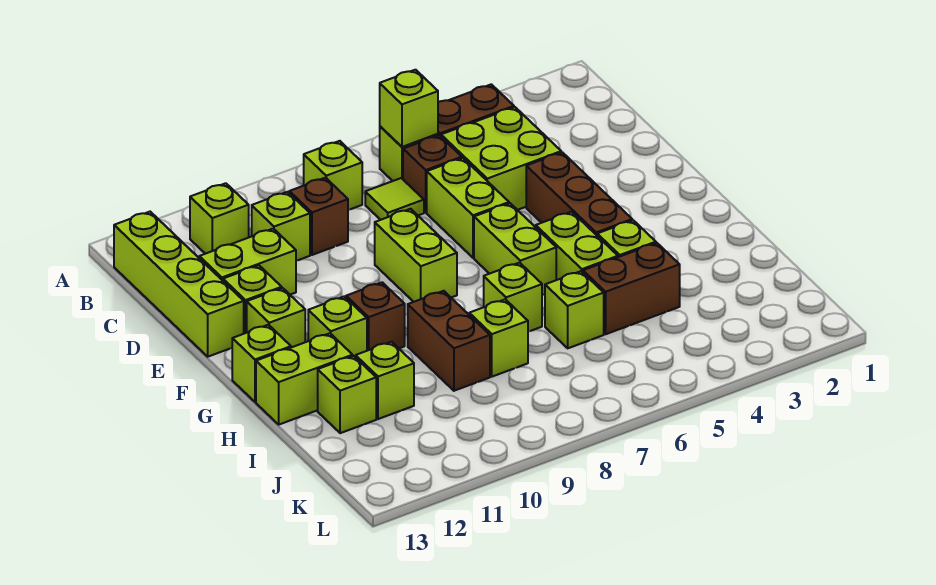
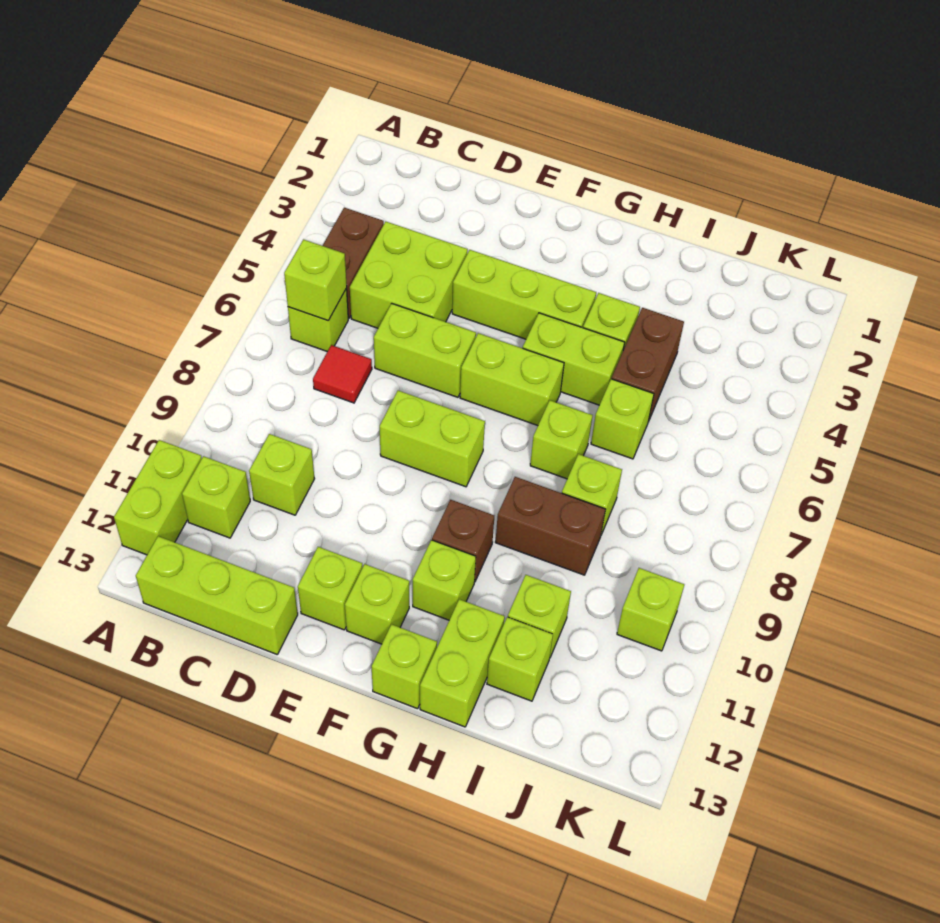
lime brick B8 level 1 -> lime brick K10 level 1
lime brick B13:E13 level 1 -> lime brick B13:D13 level 1
brown brick C6 level 1 -> none
lime tile C7 level 1 -> red tile C7 level 1
brown brick C9 level 1 -> none
lime brick D11:D12 level 1 -> lime brick A11:A12 level 1
brown brick E4:G4 level 1 -> lime brick E4:G4 level 1

